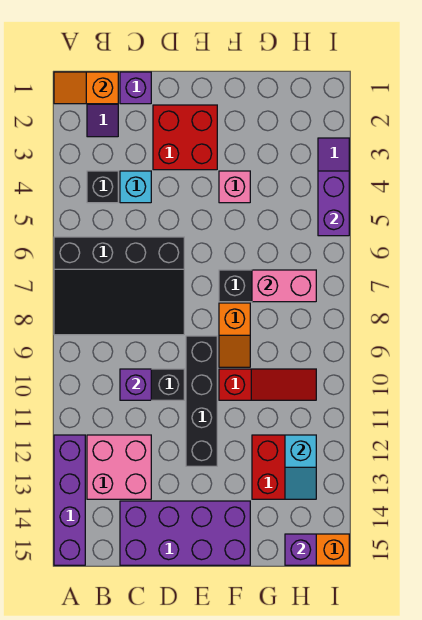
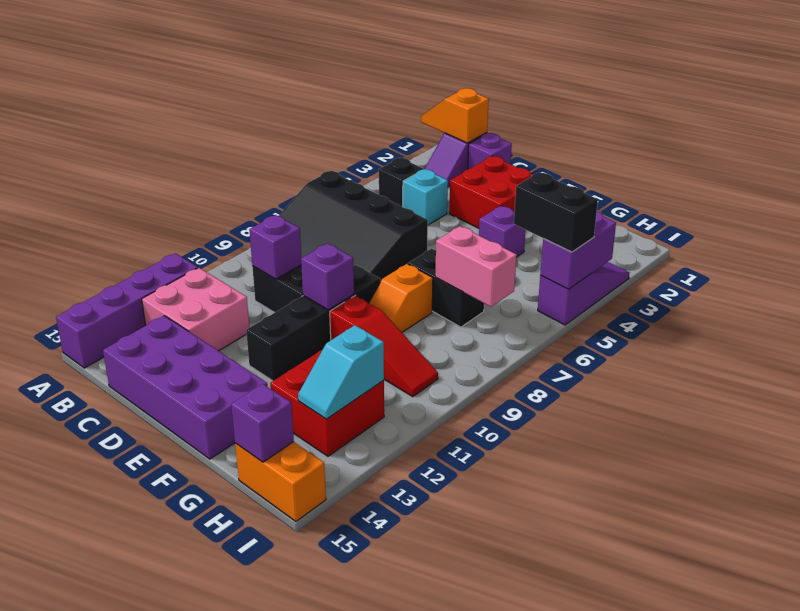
none -> purple brick E10 level 2
pink brick F4 level 1 -> purple brick F4 level 1
none -> black brick H5:I5 level 3

